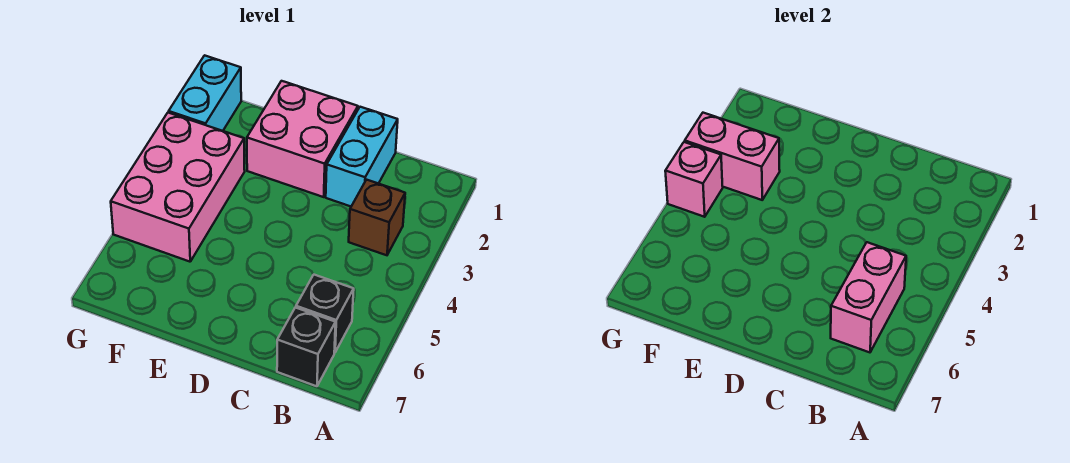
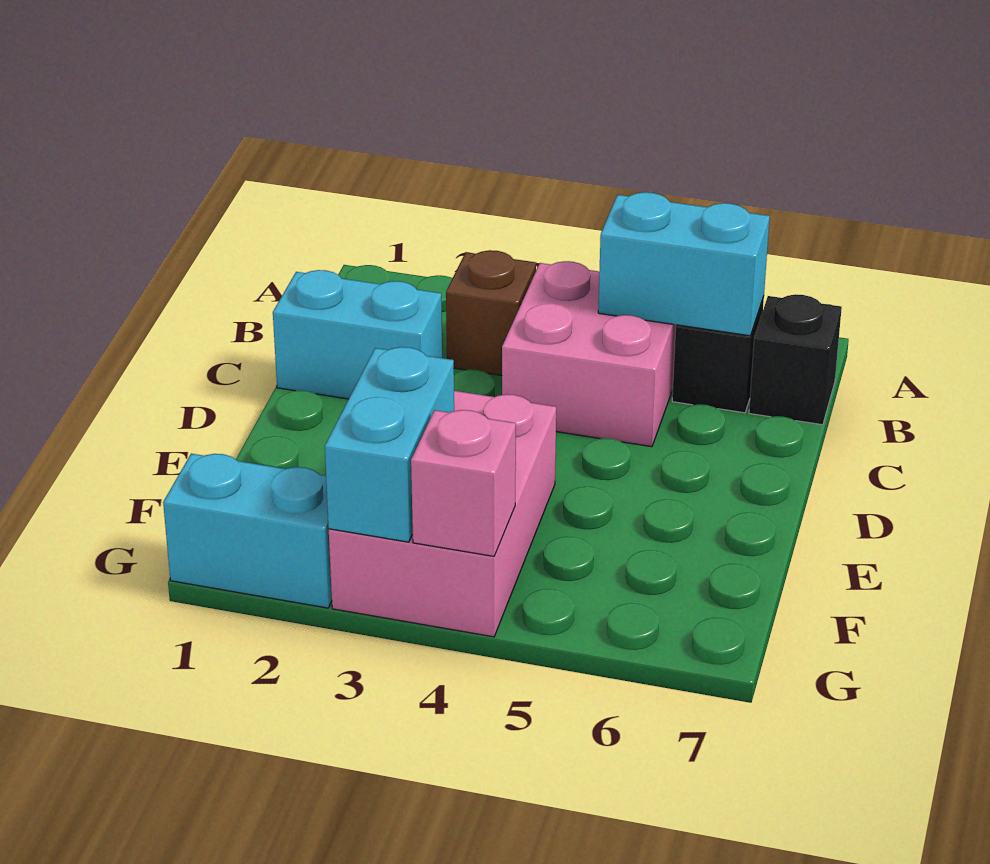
pink brick B5:B6 level 2 -> cyan brick B5:B6 level 2
pink brick D1:E2 level 1 -> pink brick B4:C5 level 1
pink brick F3:G5 level 1 -> pink brick E3:G4 level 1
pink brick F3:G3 level 2 -> cyan brick F3:G3 level 2

